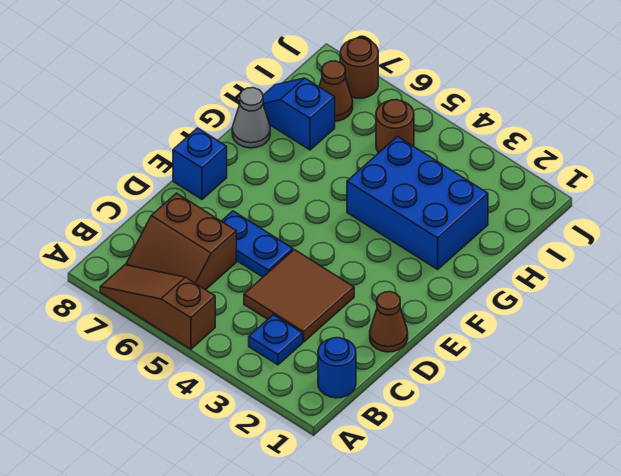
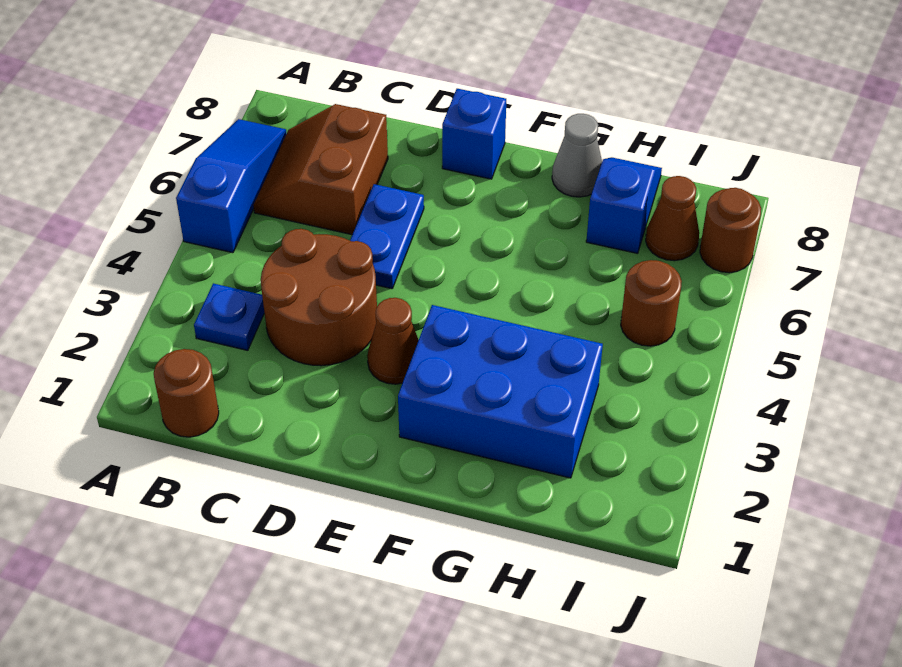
brown slope A5:A7 level 1 top 5 -> blue slope A5:A7 level 1 top 5
blue round brick B1 level 1 -> brown round brick B1 level 1
brown tile C3:D4 level 1 -> brown round brick C3:D4 level 1
brown cone D1 level 1 -> brown cone E3 level 1
blue brick G2:H4 level 1 -> blue brick F2:H3 level 1

